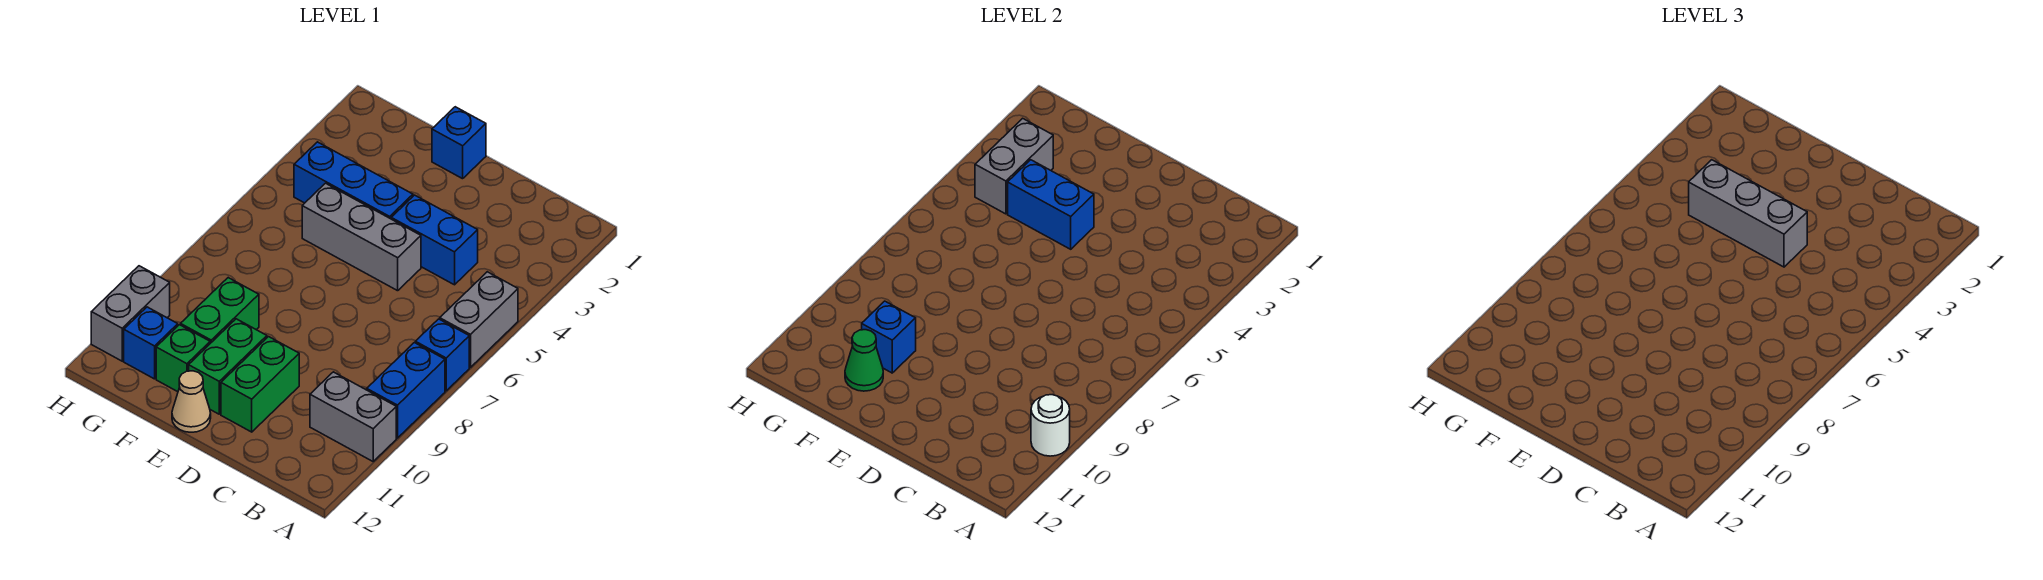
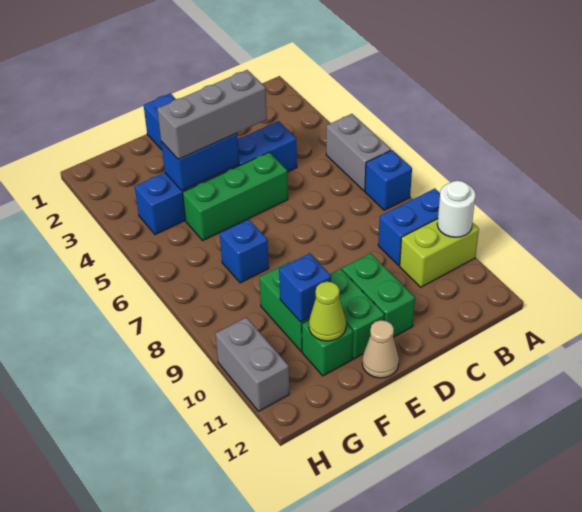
blue brick A8:A9 level 1 -> blue brick A9:B9 level 1
grey brick A10:B10 level 1 -> lime brick A10:B10 level 1
grey brick D5:F5 level 1 -> green brick D5:F5 level 1
green cone F11 level 2 -> lime cone F11 level 2
grey brick G3:G4 level 2 -> none
blue brick G11 level 1 -> blue brick F7 level 1

